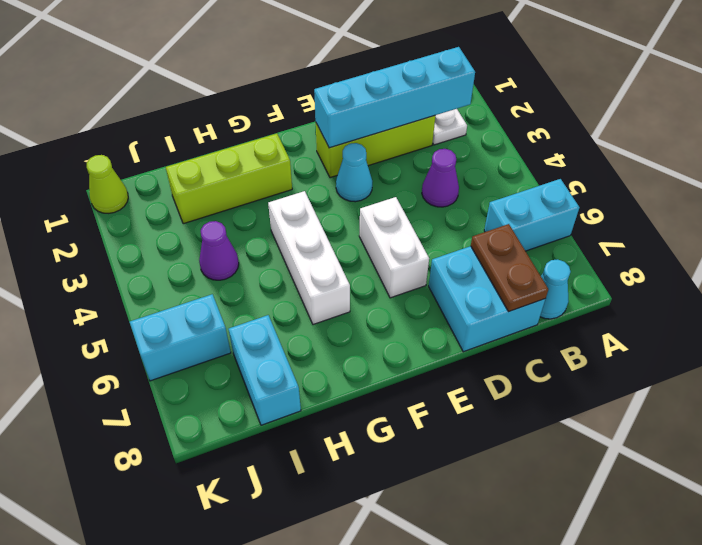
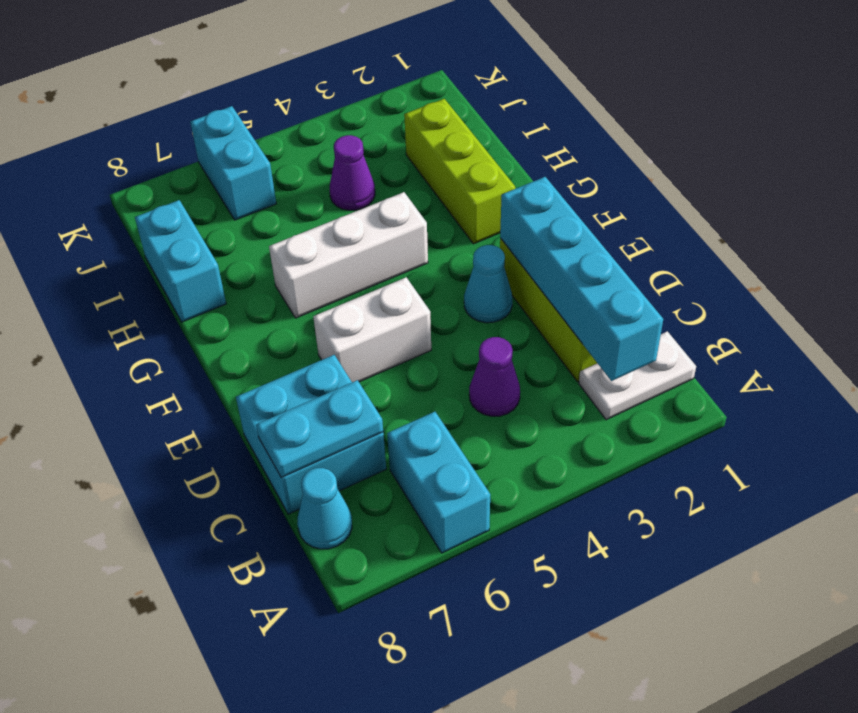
brown plate C7:C8 level 2 -> cyan plate C7:C8 level 2
cyan brick I7:I8 level 1 -> cyan brick H8:I8 level 1
lime cone K1 level 1 -> none

